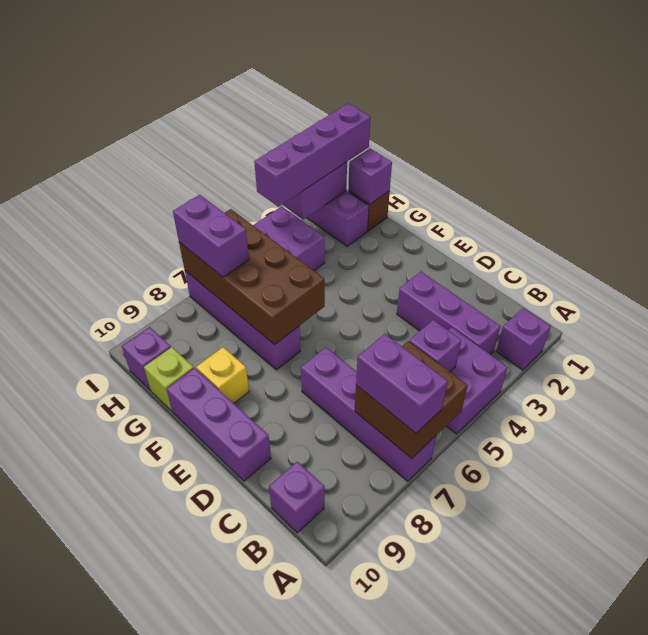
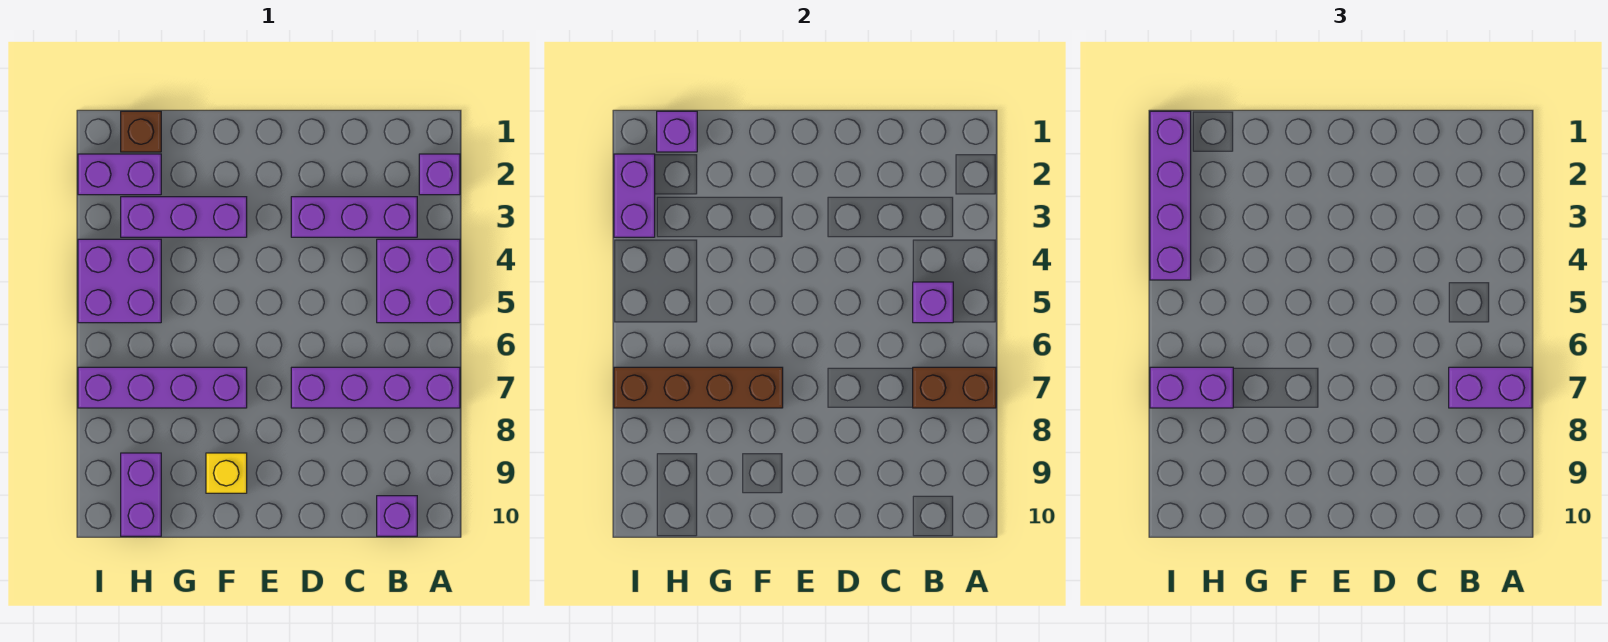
brown brick A6:B7 level 2 -> brown brick A7:B7 level 2
purple brick D10:F10 level 1 -> purple brick F3:H3 level 1
brown brick F6:I7 level 2 -> brown brick F7:I7 level 2
lime brick G10 level 1 -> none
purple brick H10 level 1 -> purple brick H9:H10 level 1

